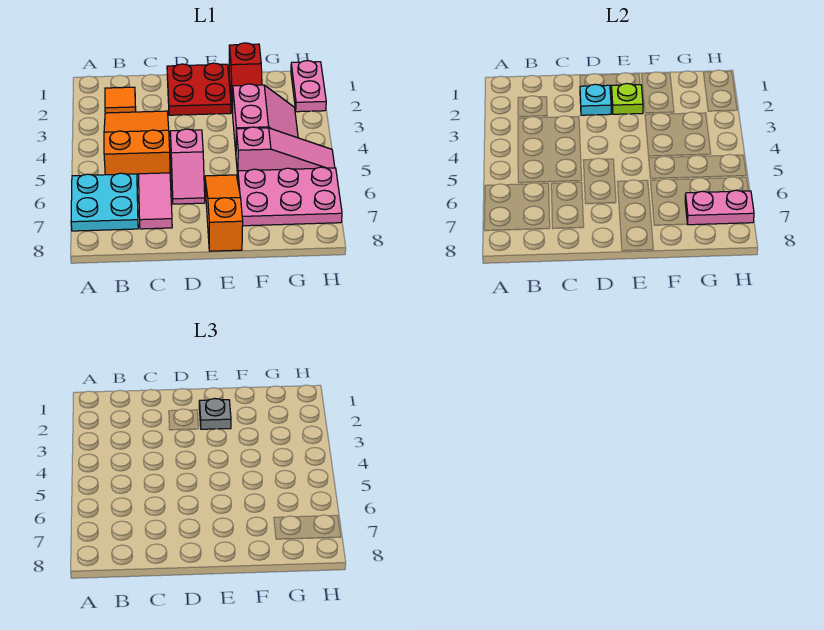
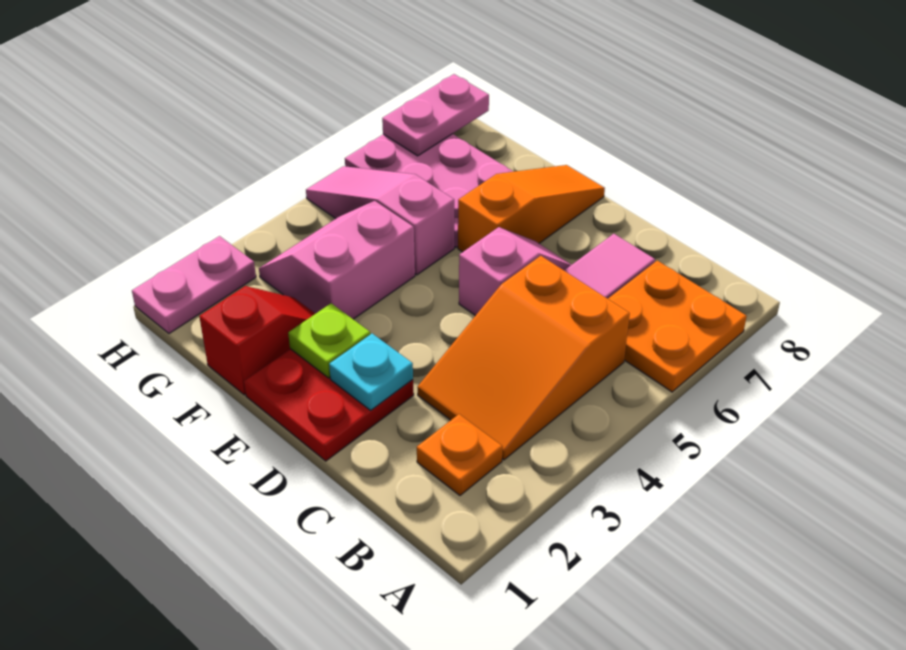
cyan plate A6:B7 level 1 -> orange plate A6:B7 level 1
orange tile B2 level 1 -> orange plate B2 level 1
grey plate E2 level 3 -> none
orange slope E6:E8 level 1 top 8 -> orange slope E6:E8 level 1 top 6
pink plate G7:H7 level 2 -> pink plate H7:H8 level 2

